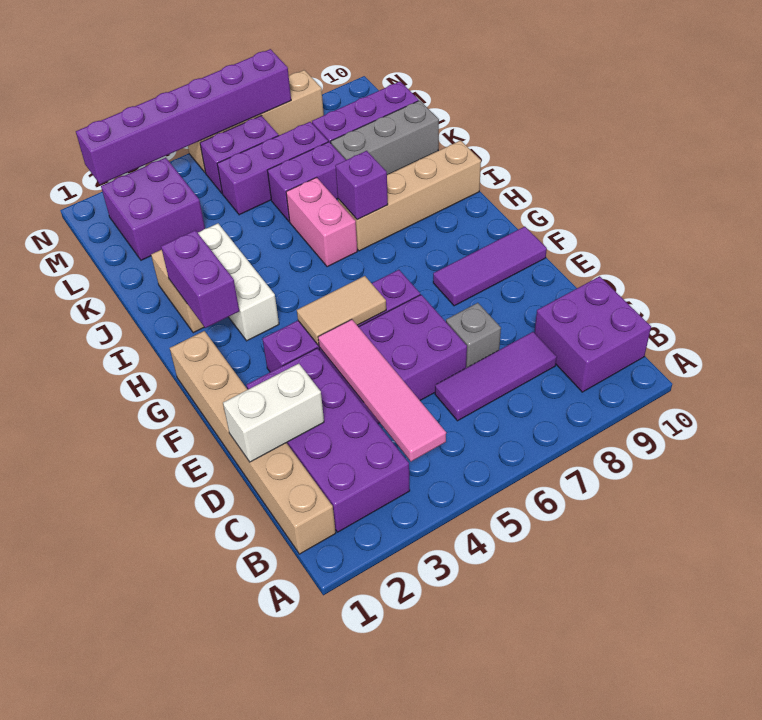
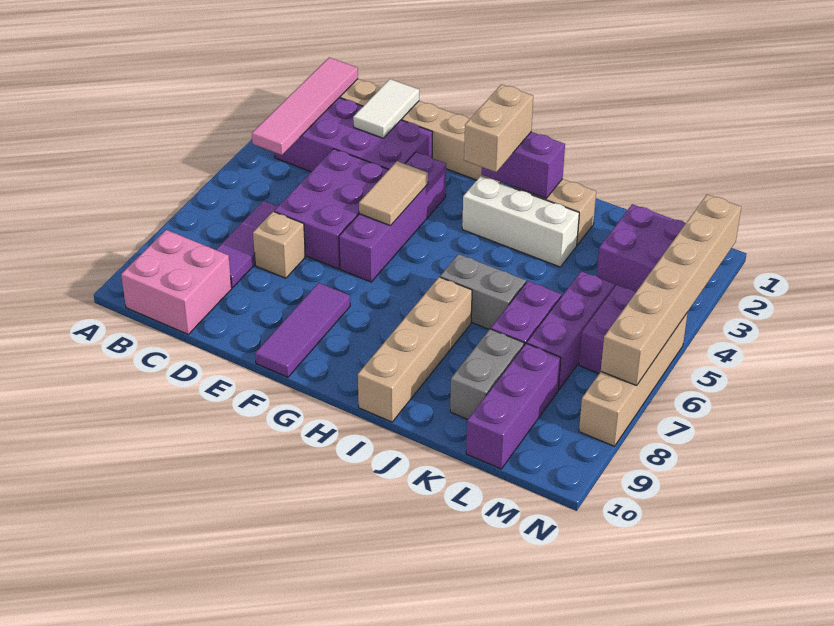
pink tile B4:E4 level 2 -> pink tile B1:B4 level 2
purple brick B9:C10 level 1 -> pink brick B9:C10 level 1
white brick D1:D2 level 2 -> white tile D1:D2 level 2
grey brick D7 level 1 -> tan brick D7 level 1
none -> tan brick H2:H3 level 3
pink brick I6:J6 level 1 -> grey brick I6:J6 level 1
purple brick I7 level 2 -> none
grey brick K8:K10 level 1 -> grey brick K8:K9 level 1
purple brick N2:N7 level 2 -> tan brick N2:N7 level 2

